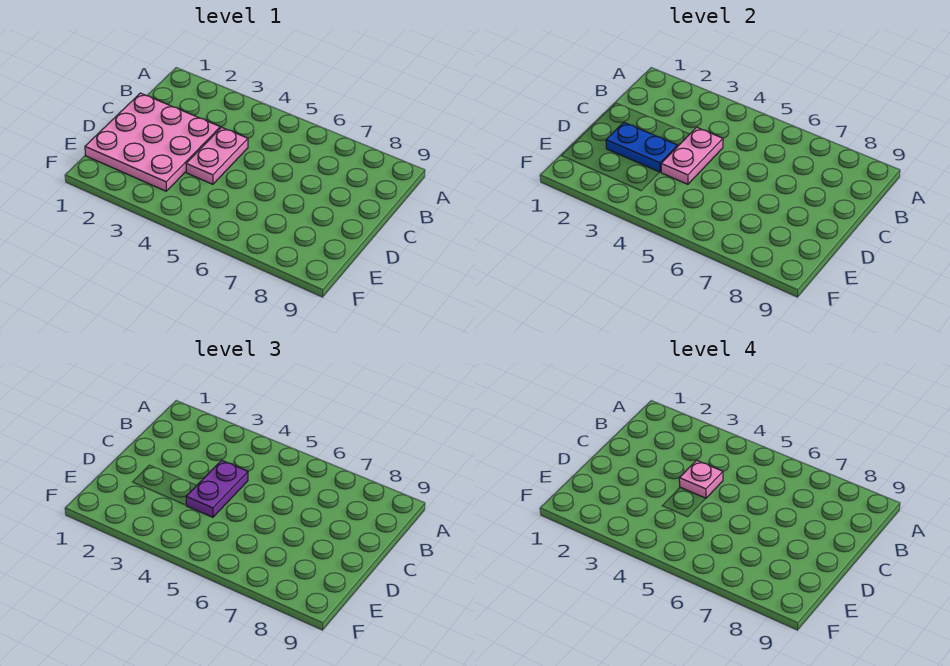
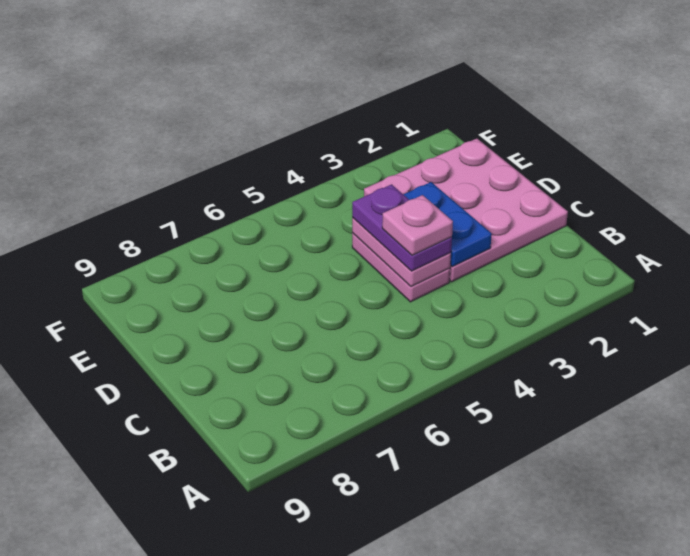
blue plate D2:D3 level 2 -> blue plate C3:D3 level 2

